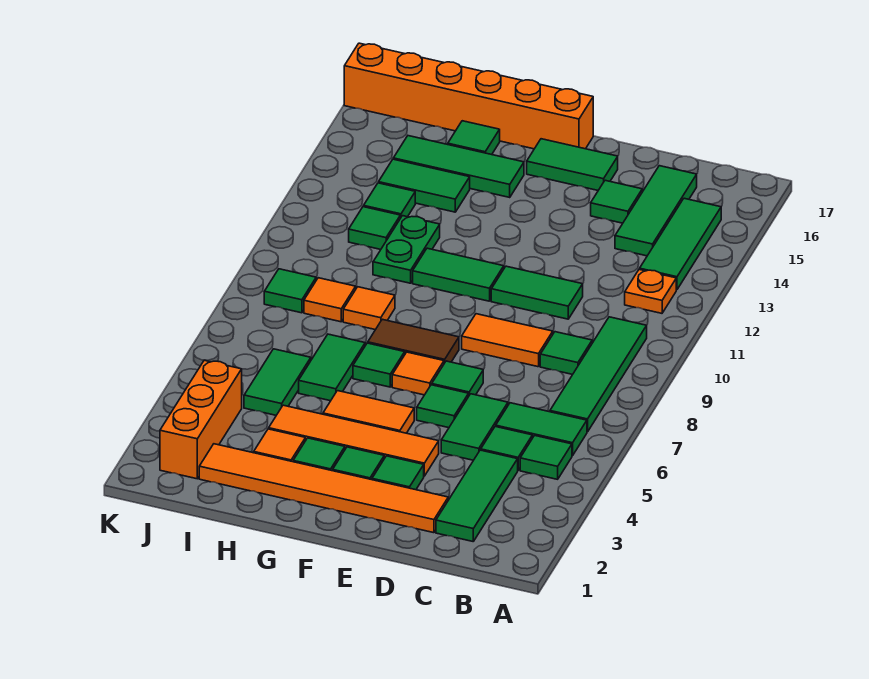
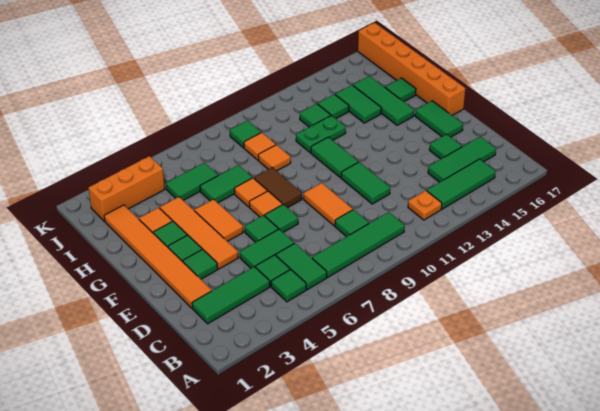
green tile G7 level 1 -> orange tile G7 level 1

